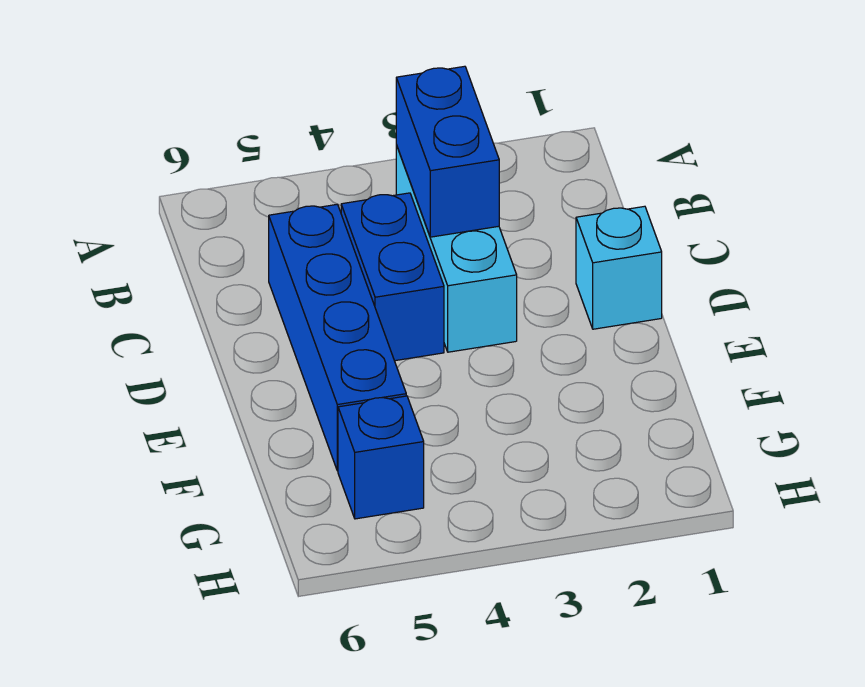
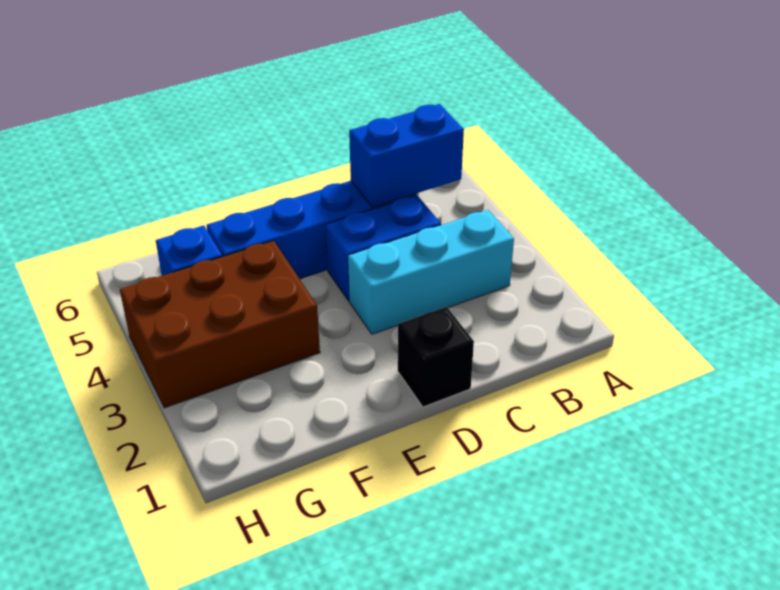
blue brick B3:C3 level 2 -> blue brick B5:C5 level 2
cyan brick D1 level 1 -> black brick D1 level 1
none -> brown brick F3:H4 level 1

